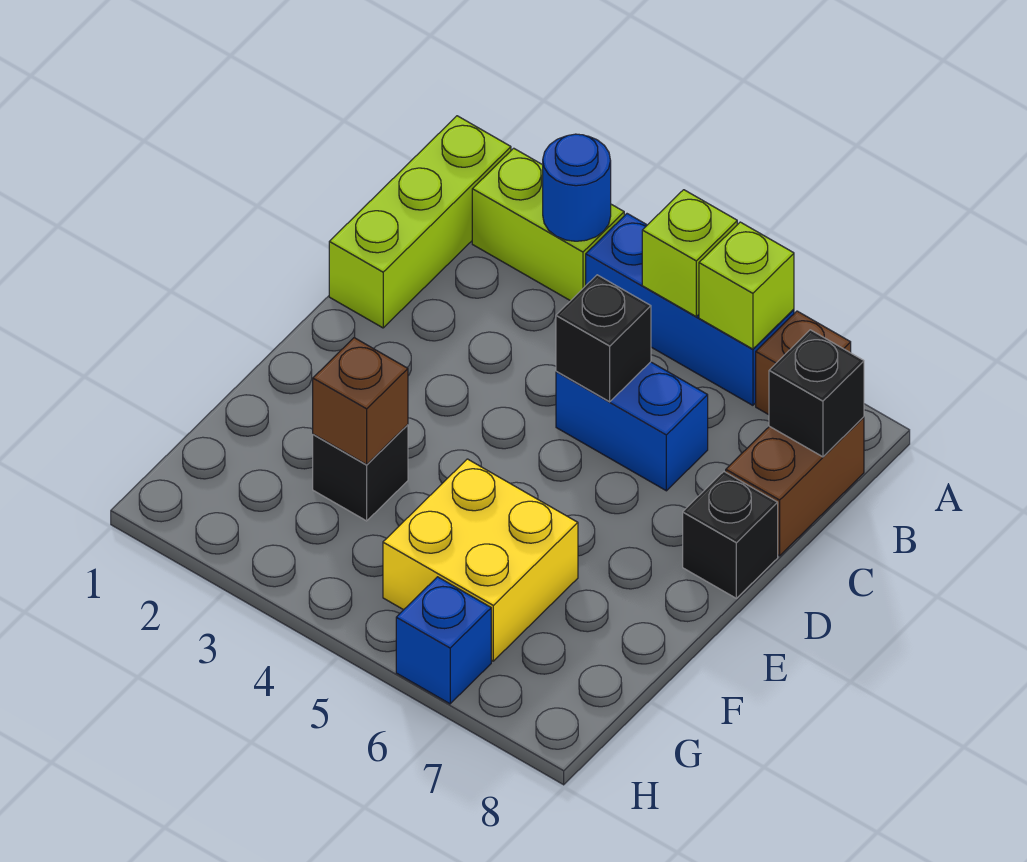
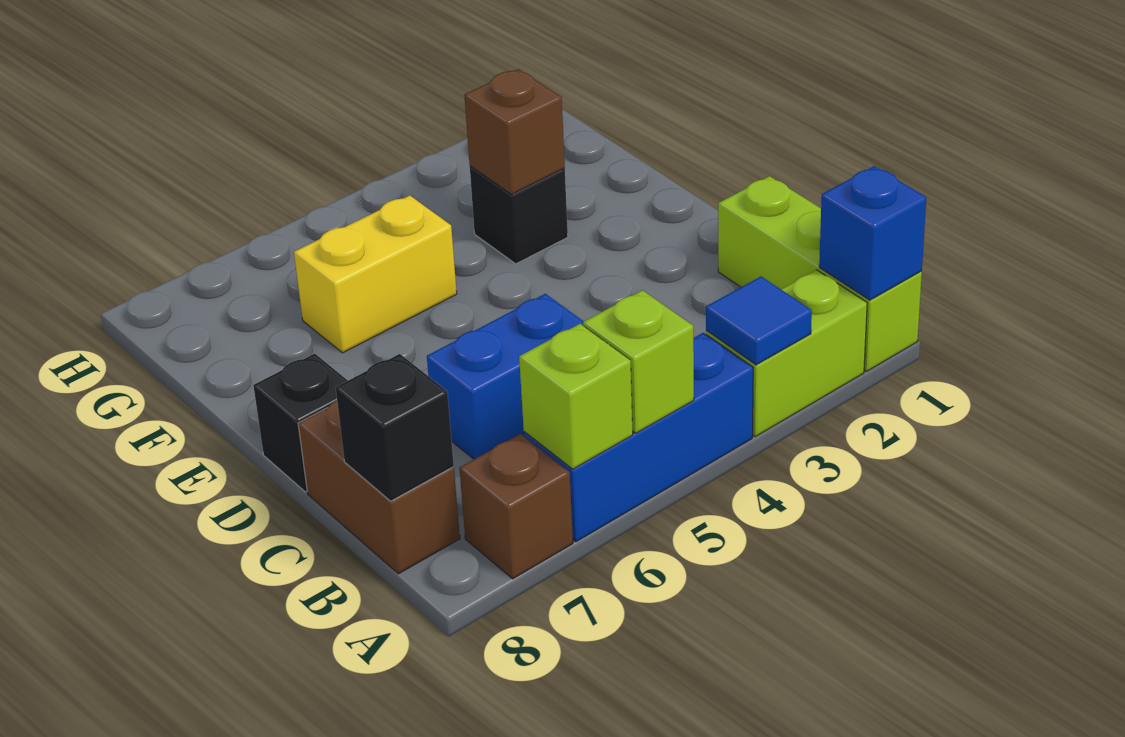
blue round brick A3 level 2 -> blue tile A3 level 2
black brick C5 level 2 -> none
yellow brick F5:G6 level 1 -> yellow brick F5:F6 level 1
blue brick H6 level 1 -> blue brick A1 level 2

